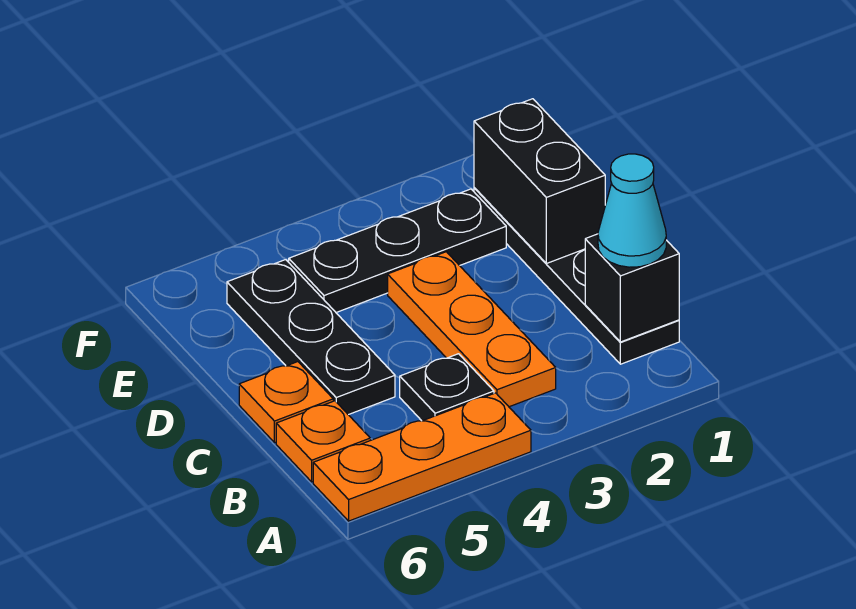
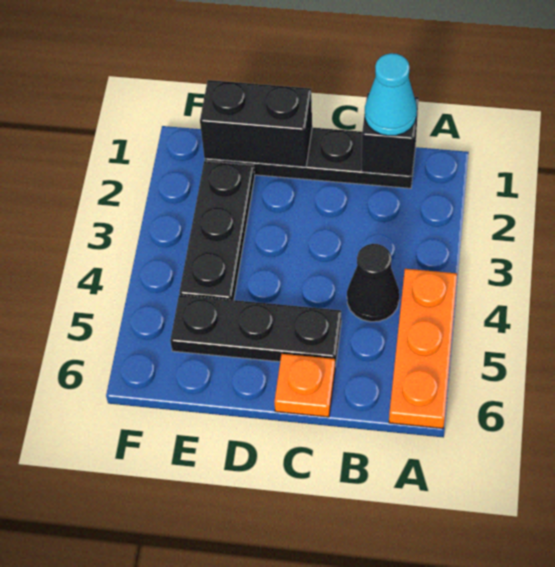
orange plate B3:D3 level 1 -> none
black plate B4 level 1 -> black cone B4 level 1
orange plate B6 level 1 -> none

